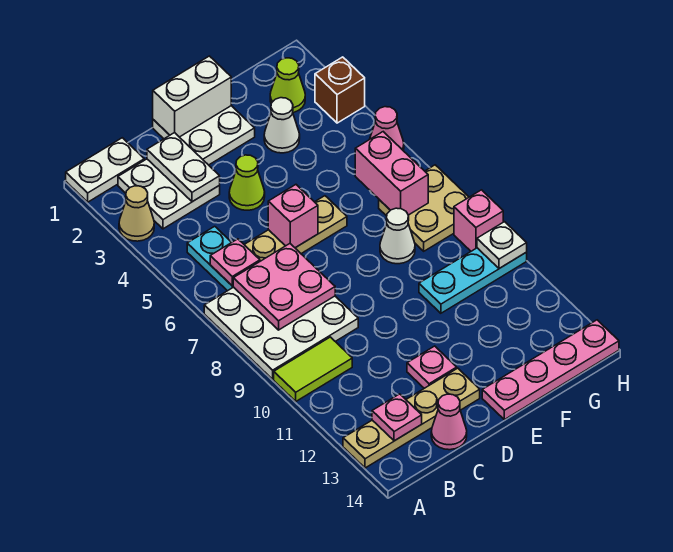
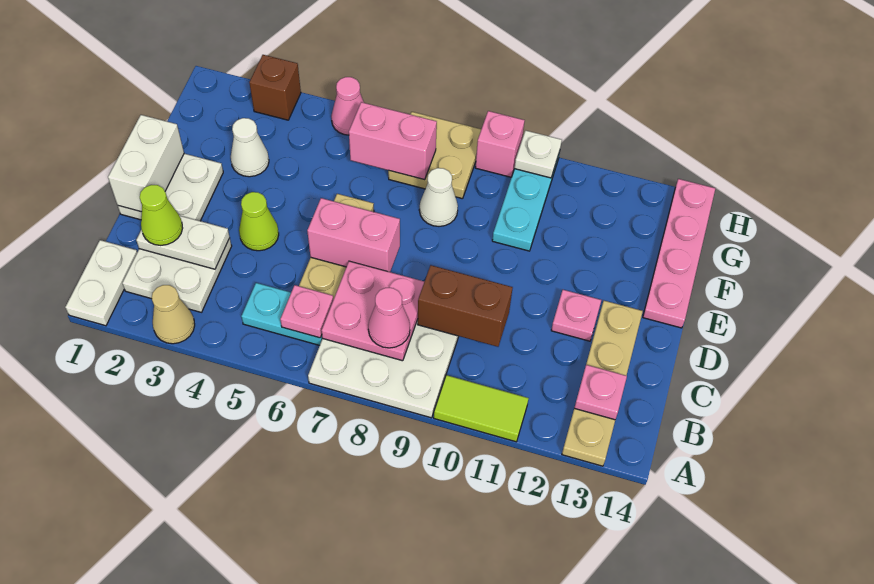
lime tile A10:B10 level 1 -> lime tile A10:A11 level 1
none -> brown brick C9:C10 level 2
pink cone C14 level 1 -> pink cone B8 level 3
pink brick D6 level 2 -> pink brick D6:D7 level 2
lime cone G2 level 1 -> lime cone C2 level 3

